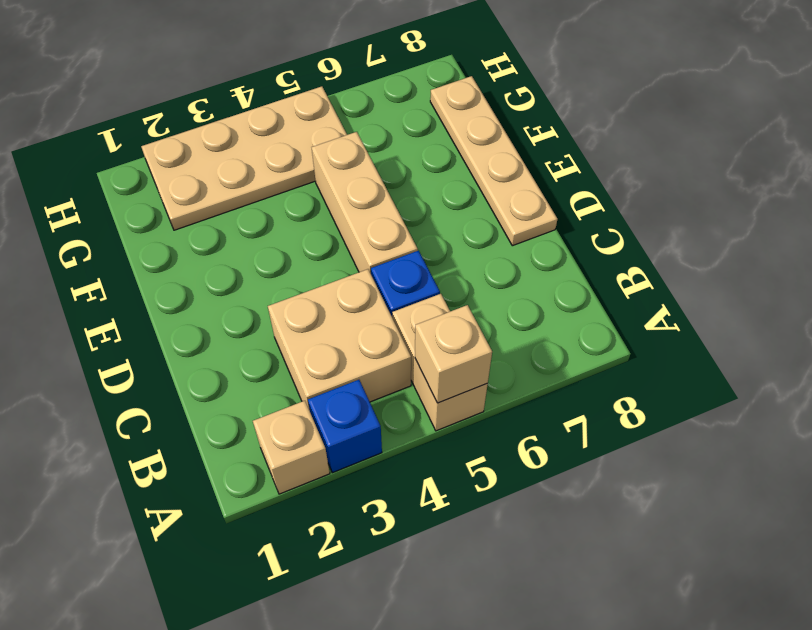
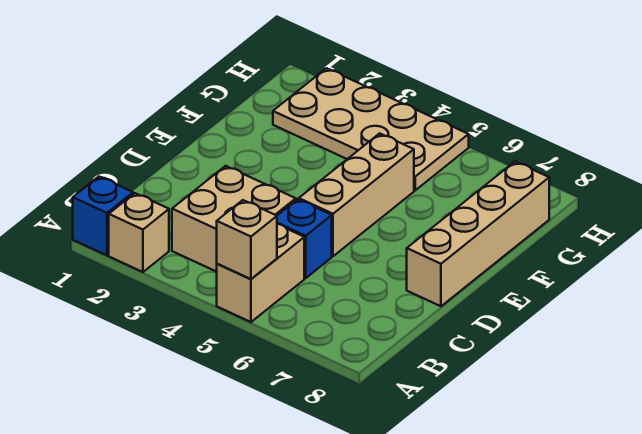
blue brick A3 level 1 -> blue brick A1 level 1
tan plate D8:G8 level 1 -> tan brick D8:G8 level 1

